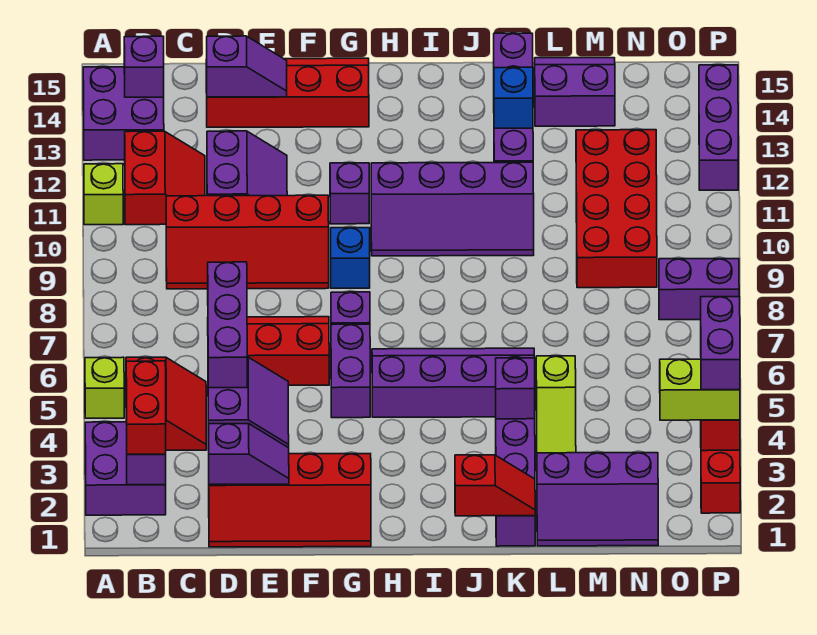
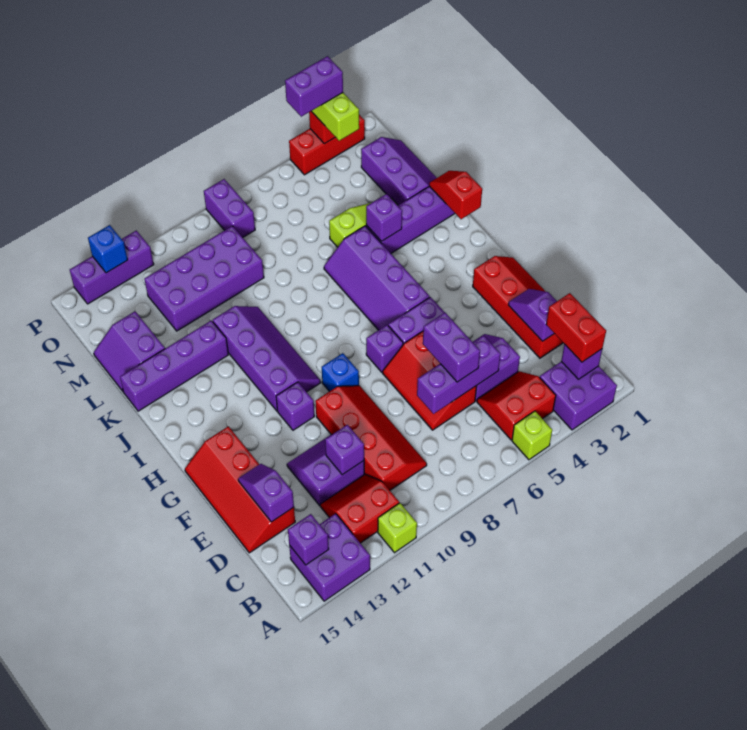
red brick B2:B3 level 3 -> red brick B2:C2 level 3
none -> purple brick D6:E6 level 3
none -> purple brick D11 level 2
blue brick K13 level 2 -> blue brick P13 level 2
red brick M9:N12 level 1 -> purple brick M9:N12 level 1

